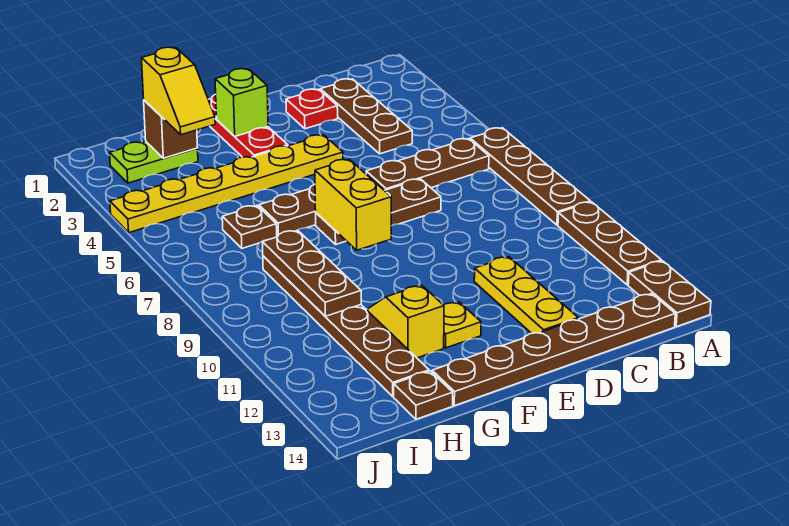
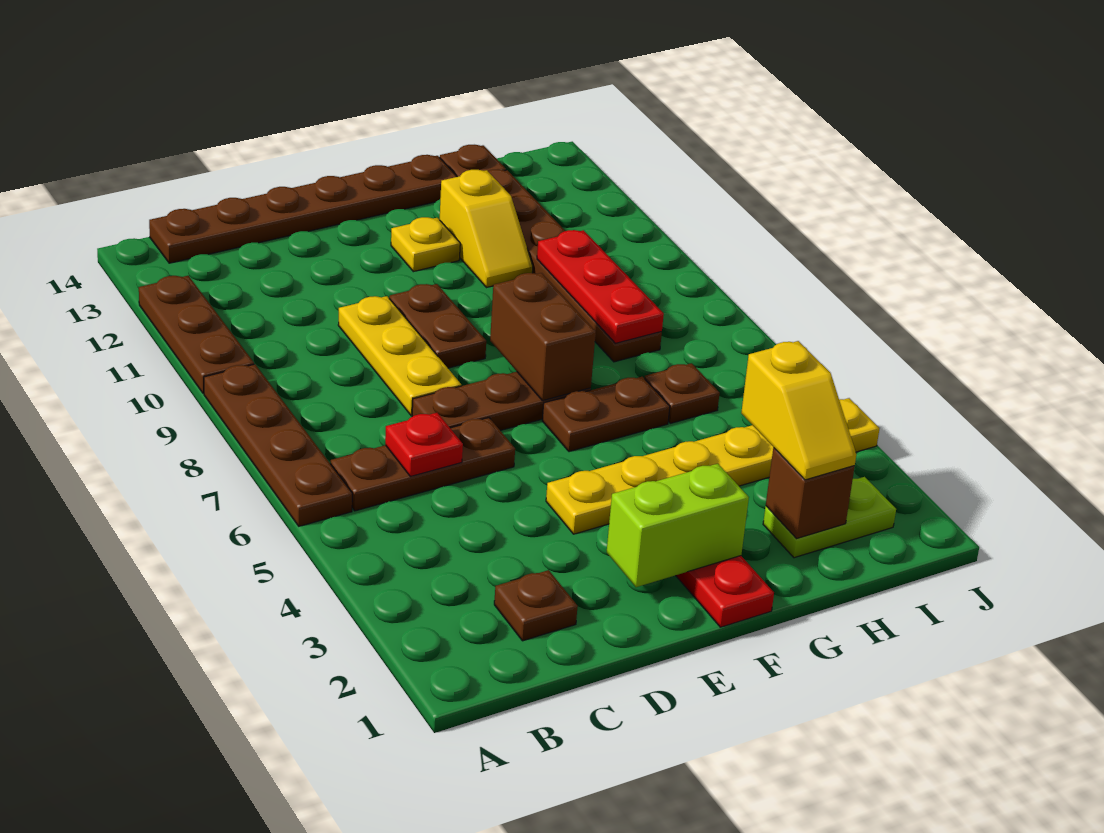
brown plate A13:A14 level 1 -> brown plate E9:E10 level 1
brown plate C2:C4 level 1 -> brown plate C2 level 1
red plate D2 level 1 -> red plate C6 level 2
yellow plate D11:D13 level 1 -> yellow plate D8:D10 level 1
lime brick F2 level 2 -> lime brick E2:F2 level 2
yellow brick F7:F8 level 2 -> brown brick F7:F8 level 2
yellow slope H2:H3 level 3 top 2 -> yellow slope H2:H3 level 3 top 3
brown plate H8:H10 level 2 -> red plate H8:H10 level 2

